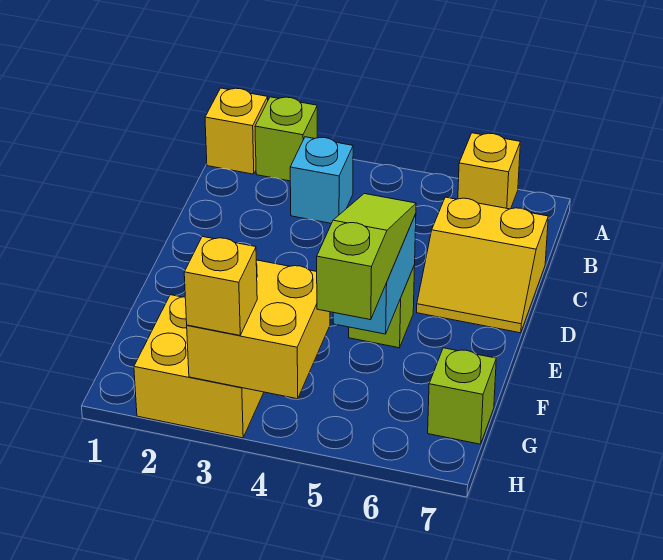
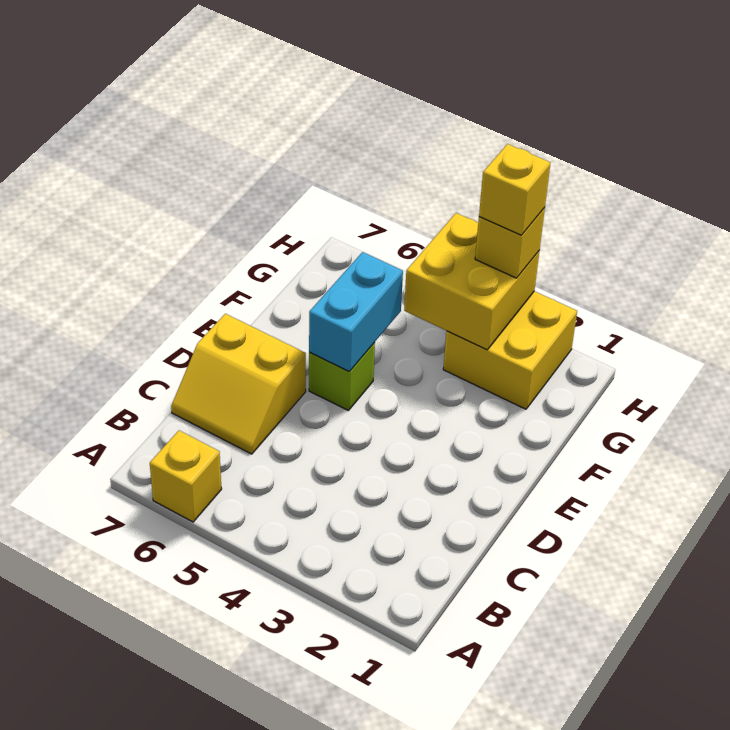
yellow brick A1 level 1 -> yellow brick H3 level 4
lime brick A2 level 1 -> none
cyan brick B3 level 1 -> none
yellow slope C6:D7 level 1 top C -> yellow slope C6:D7 level 1 top D
lime slope E5:G5 level 3 top G -> none
lime brick G7 level 1 -> none

